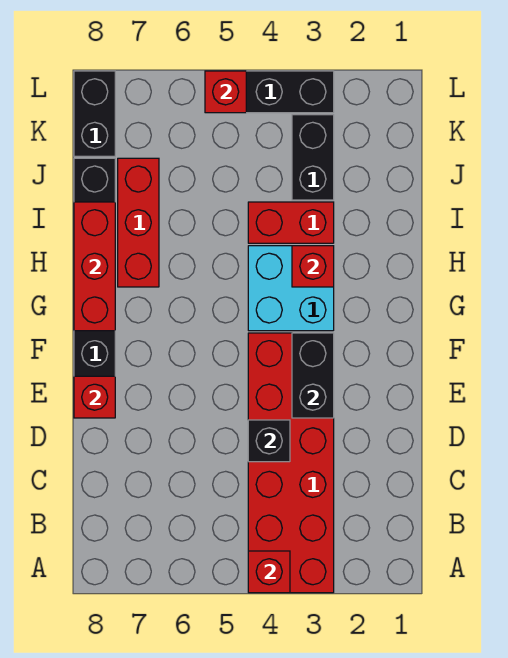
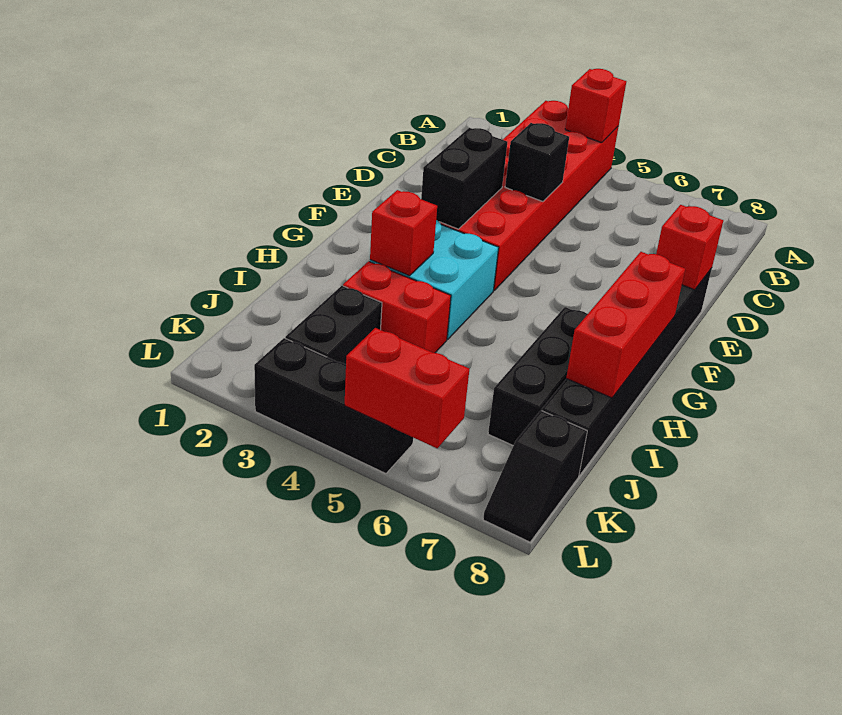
red brick H7:J7 level 1 -> black brick H7:J7 level 1
black brick K8:L8 level 1 -> black slope K8:L8 level 1 top K
red brick L5 level 2 -> red brick L5:L6 level 2

